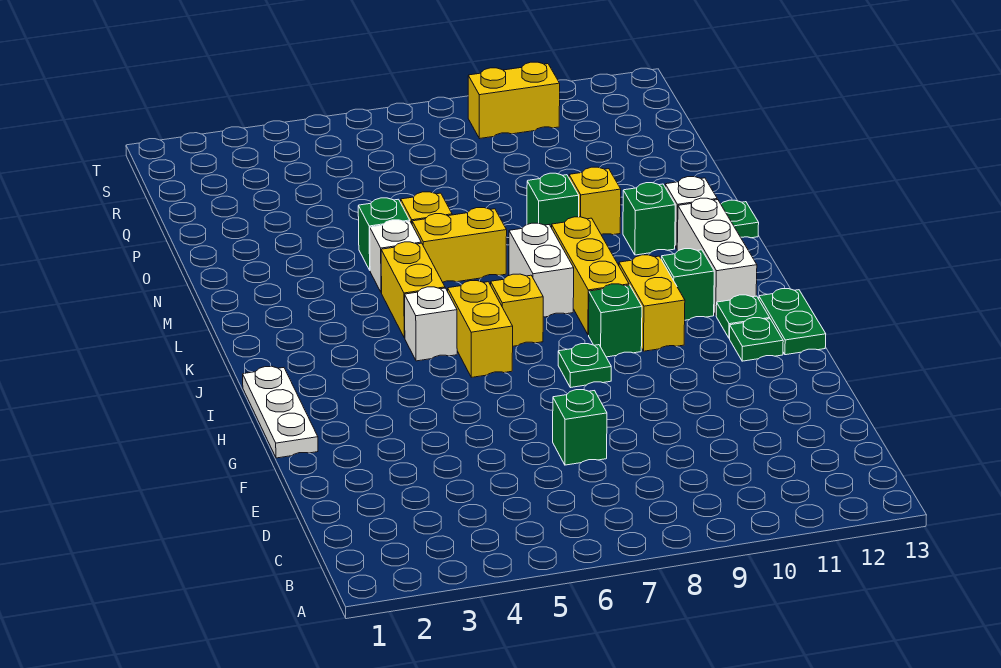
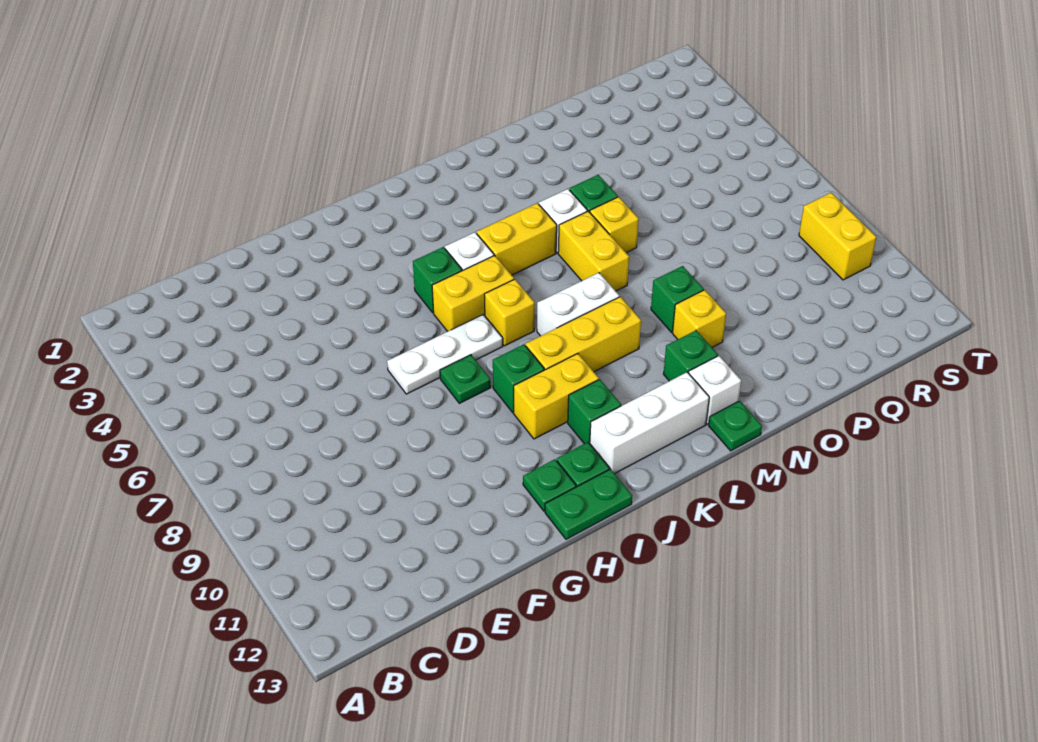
green brick E7 level 1 -> green brick I5 level 1
white plate G1:I1 level 1 -> white plate G7:I7 level 1

